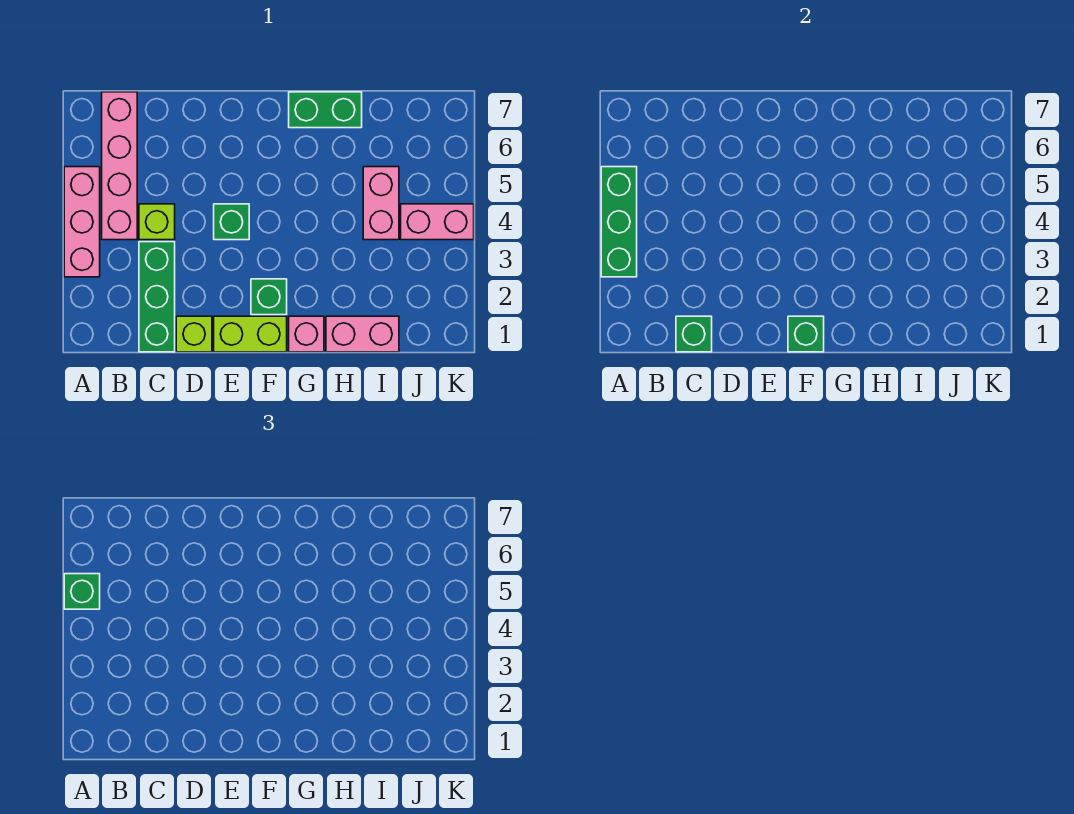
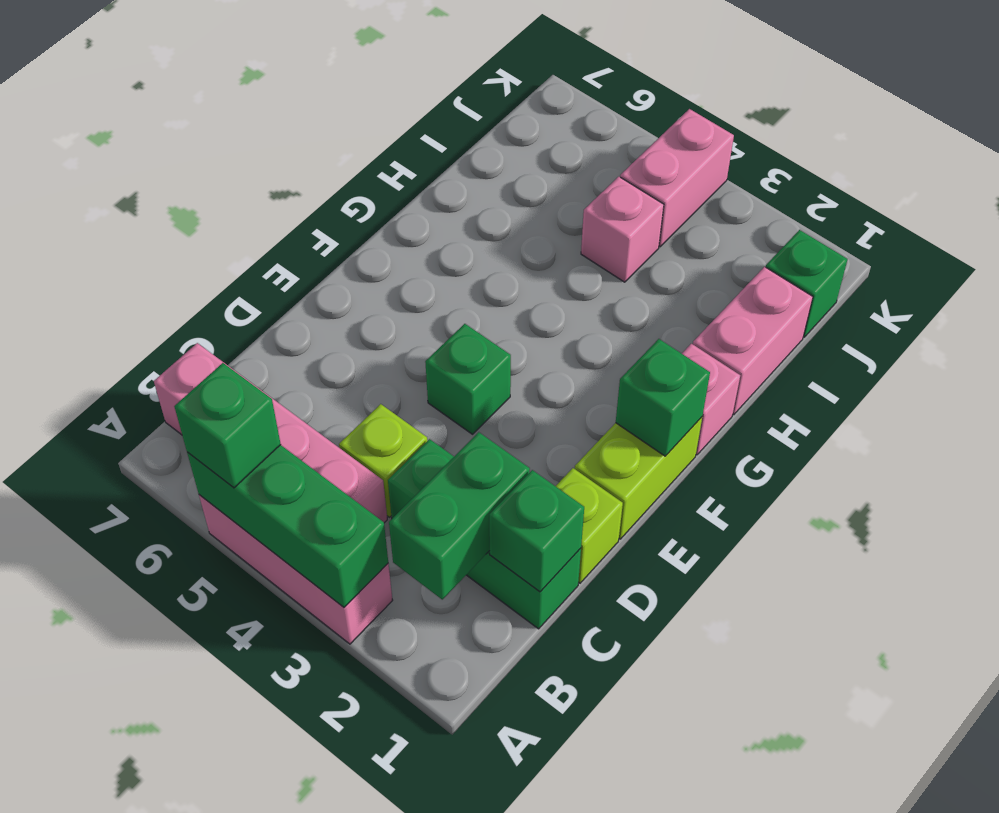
green brick F2 level 1 -> green brick J1 level 1
green brick G7:H7 level 1 -> green brick B2:C2 level 2
pink brick I4:I5 level 1 -> pink brick I4 level 1

